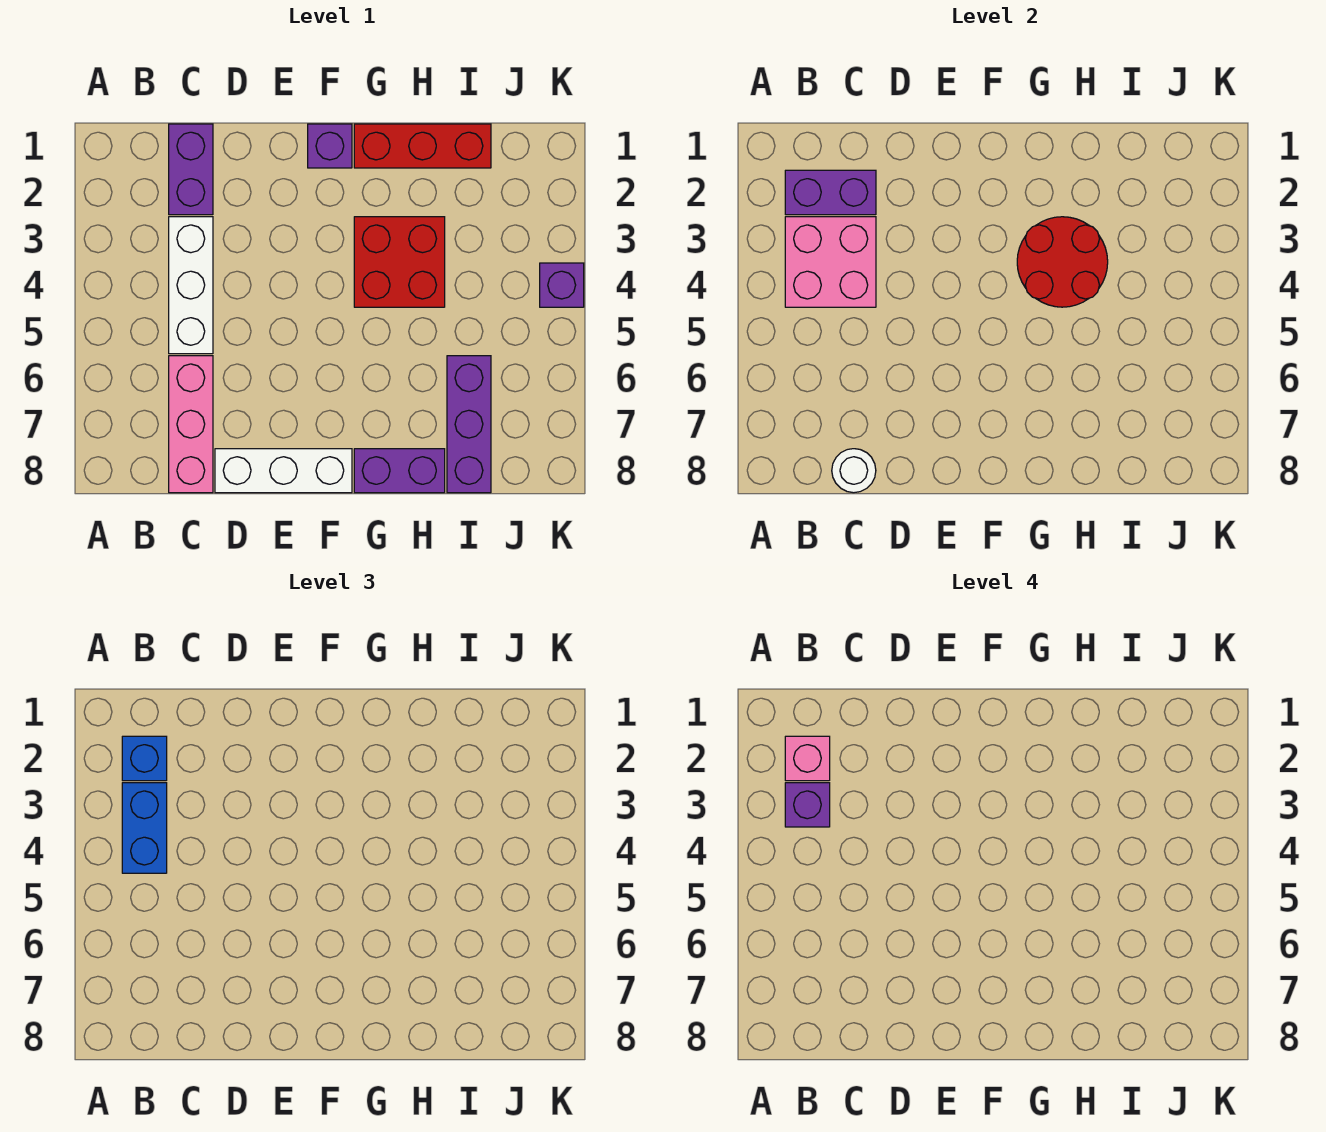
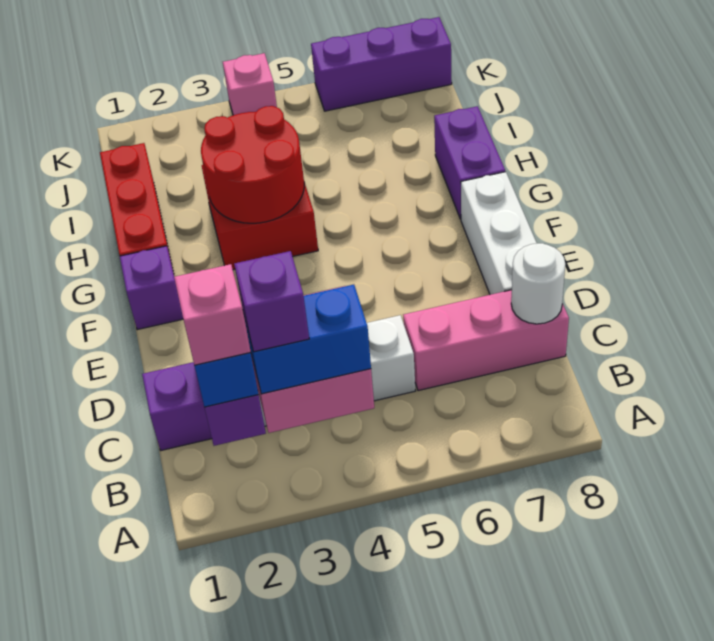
purple brick I6:I8 level 1 -> purple brick K6:K8 level 1
purple brick K4 level 1 -> pink brick K4 level 1

